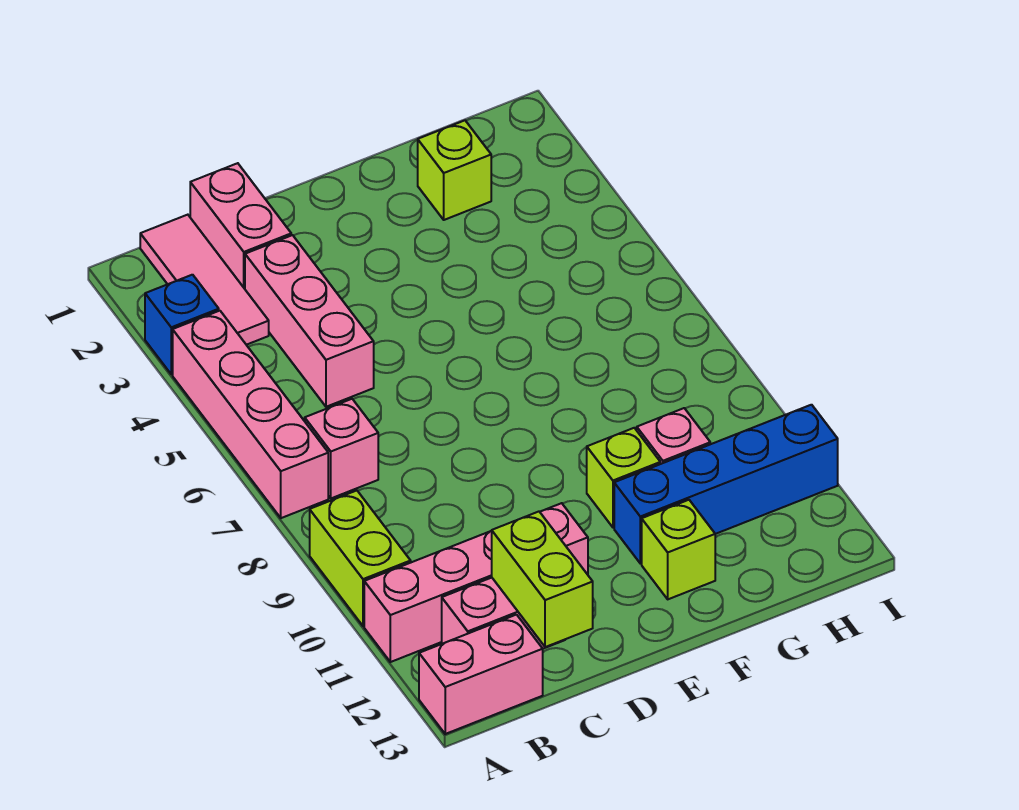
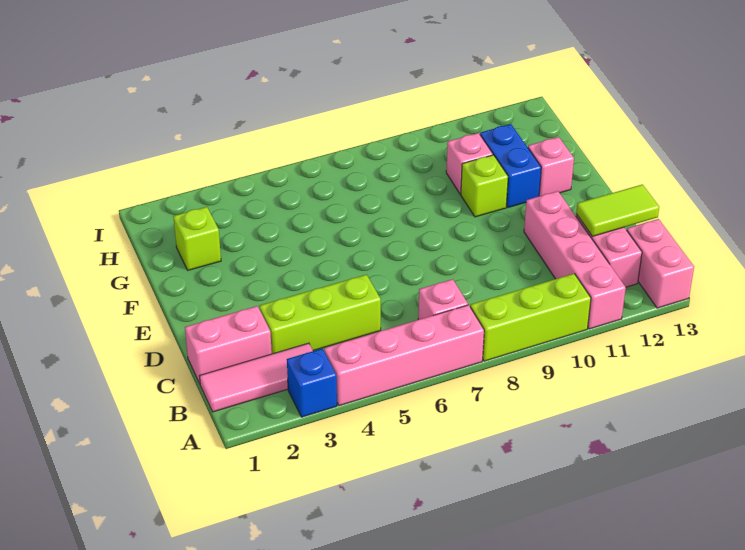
lime brick A9:A10 level 1 -> lime brick A8:A10 level 1
pink brick C3:C5 level 1 -> lime brick C3:C5 level 1
lime brick C12:C13 level 2 -> lime tile C12:C13 level 2
blue brick F11:I11 level 1 -> blue brick F11:G11 level 1
lime brick F12 level 1 -> pink brick F12 level 1

